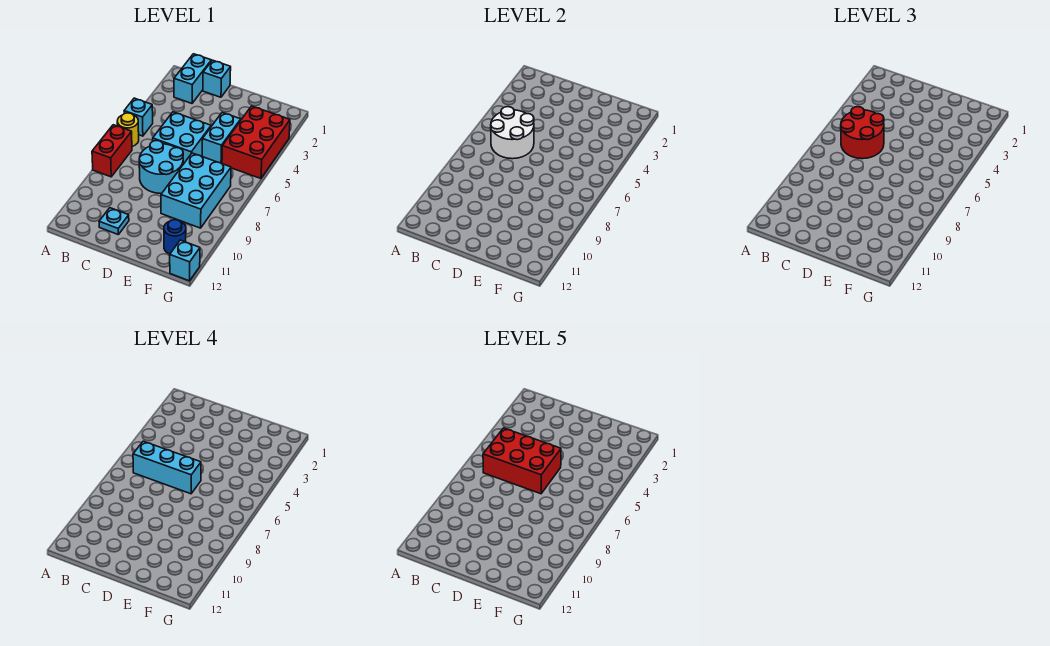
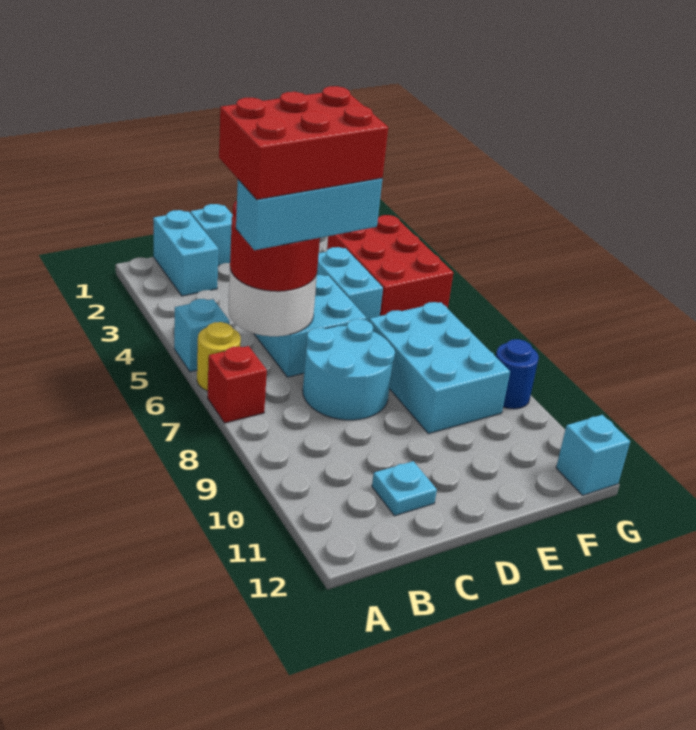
red brick A7:A8 level 1 -> red brick A7 level 1
blue round brick F11 level 1 -> blue round brick G9 level 1

